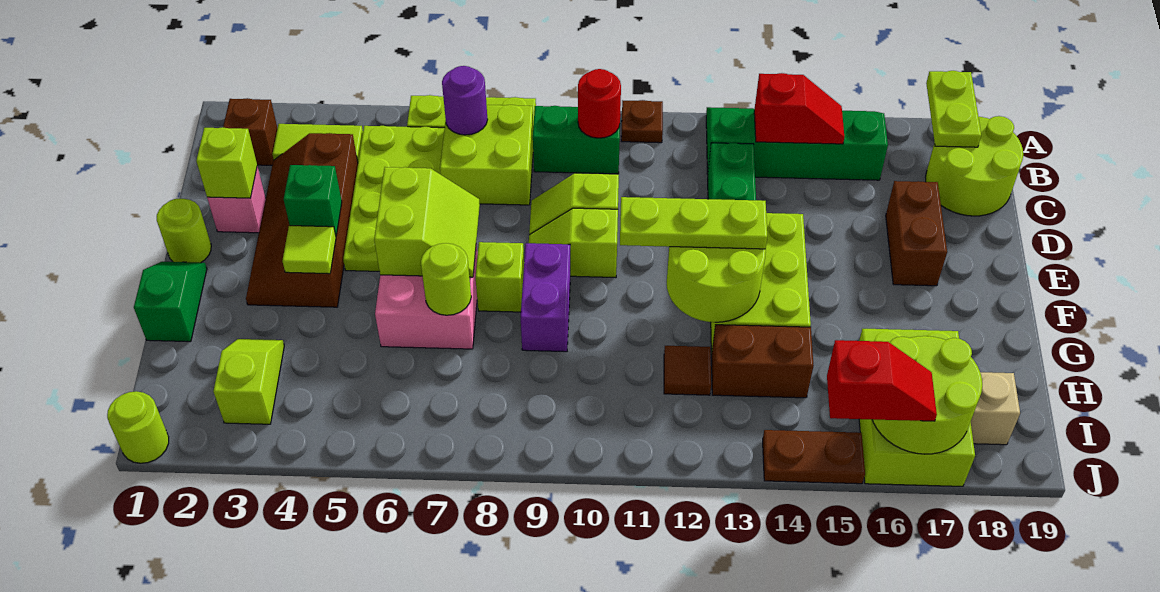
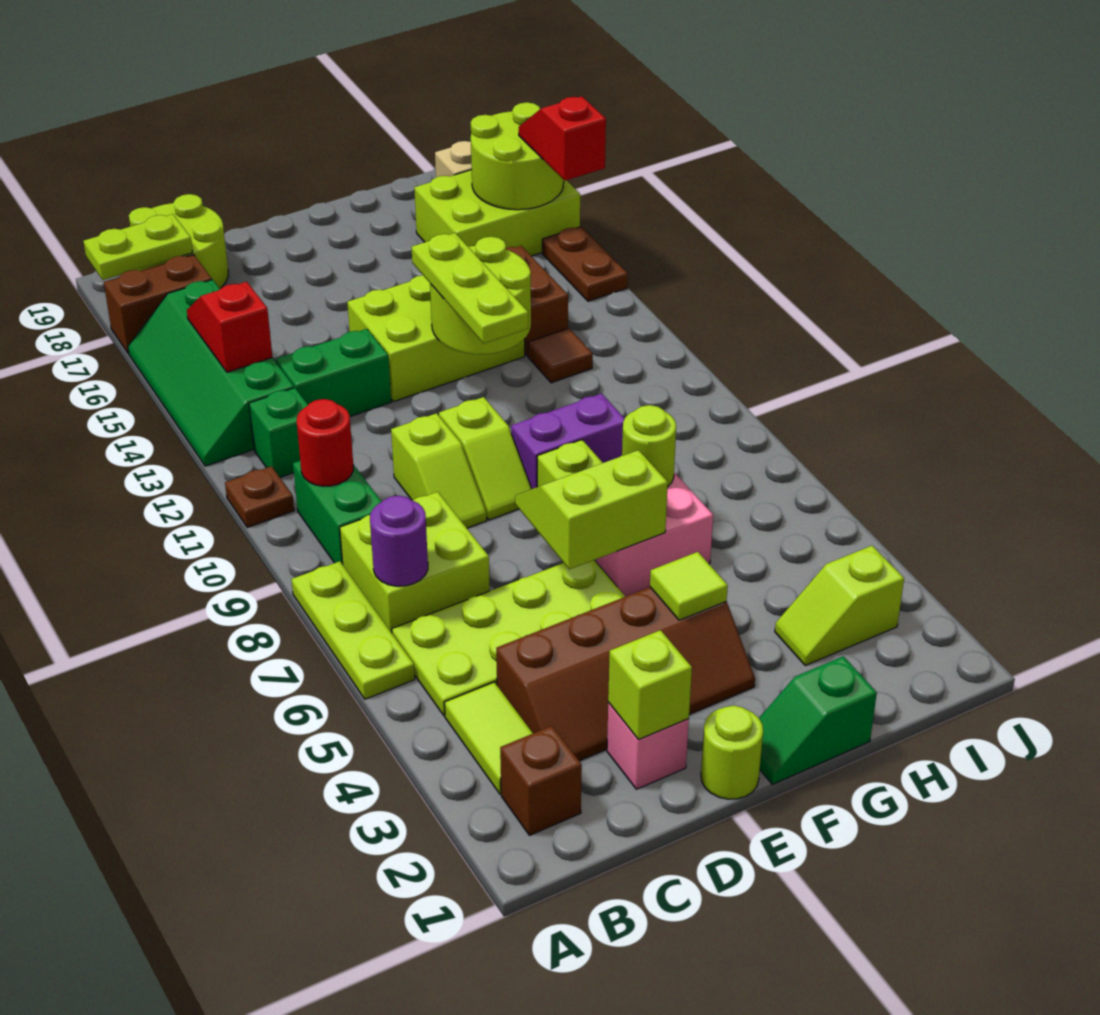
brown brick D17:E17 level 1 -> brown brick A17:B17 level 1
green brick E4 level 2 -> green brick B12 level 1
lime round brick J1 level 1 -> none

